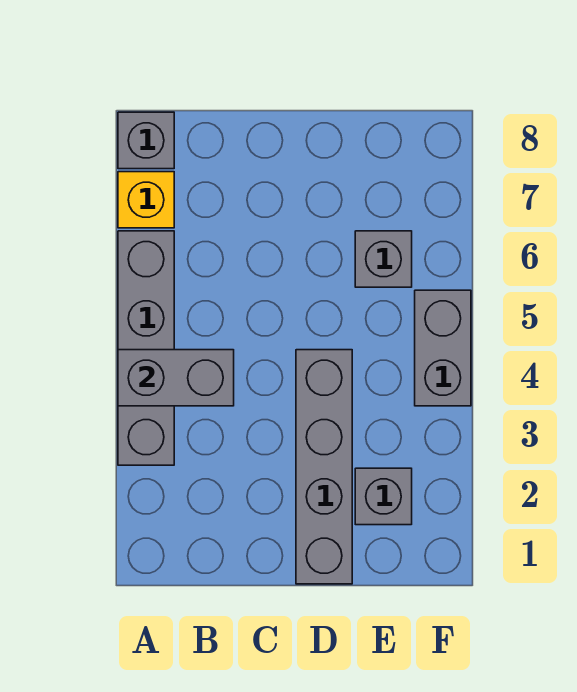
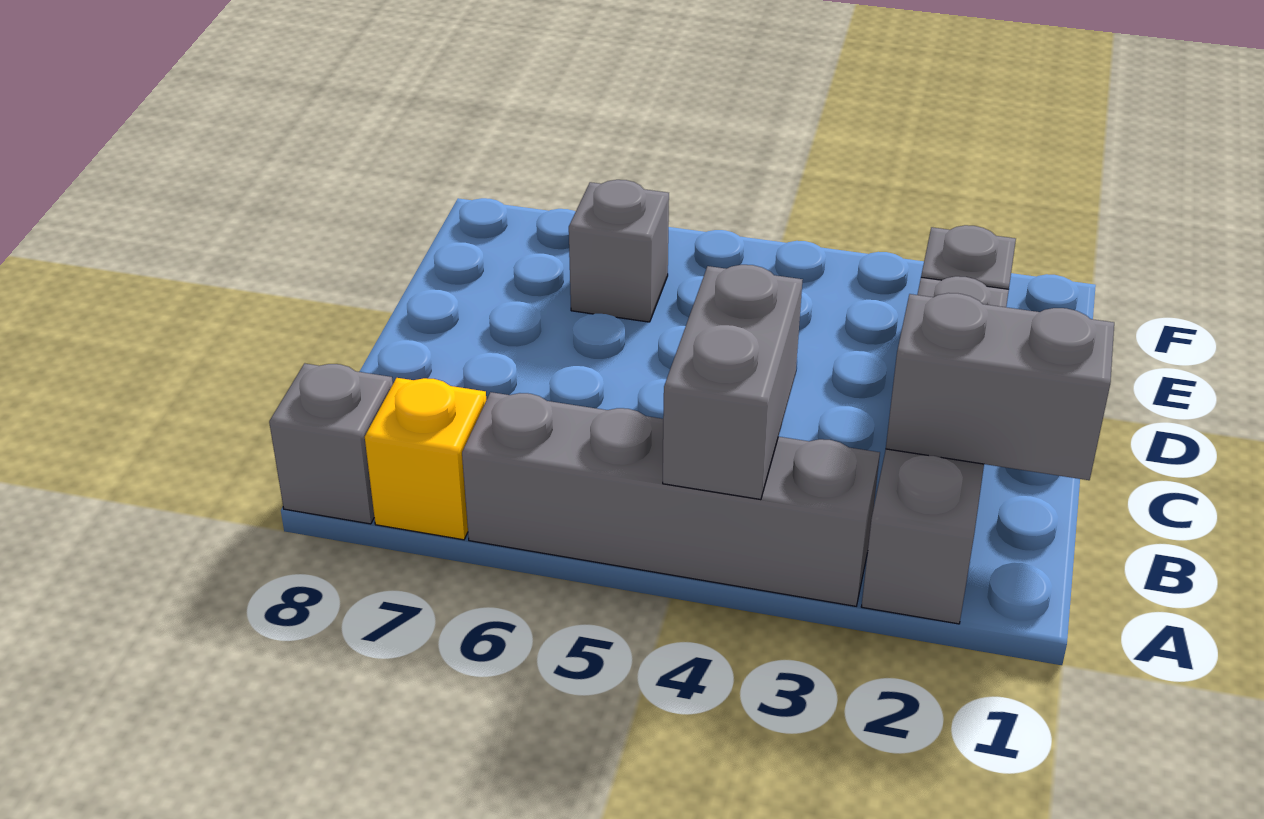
grey brick D1:D4 level 1 -> grey brick A2:D2 level 1
grey brick F4:F5 level 1 -> grey brick B1:B2 level 2

